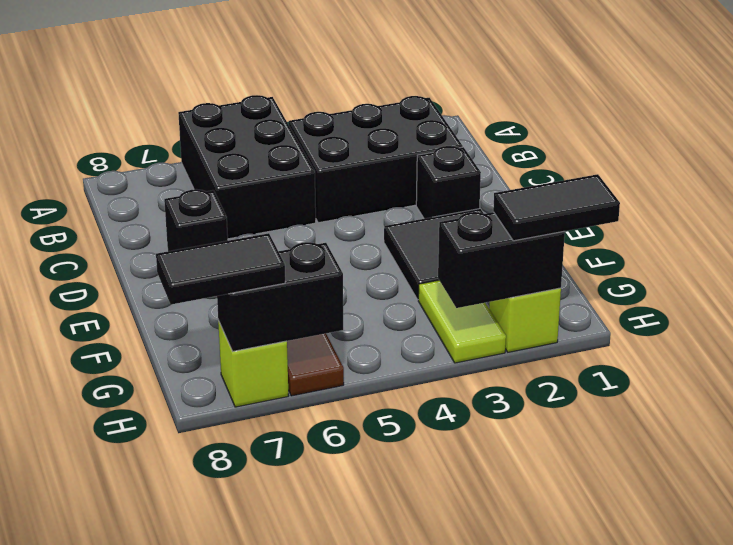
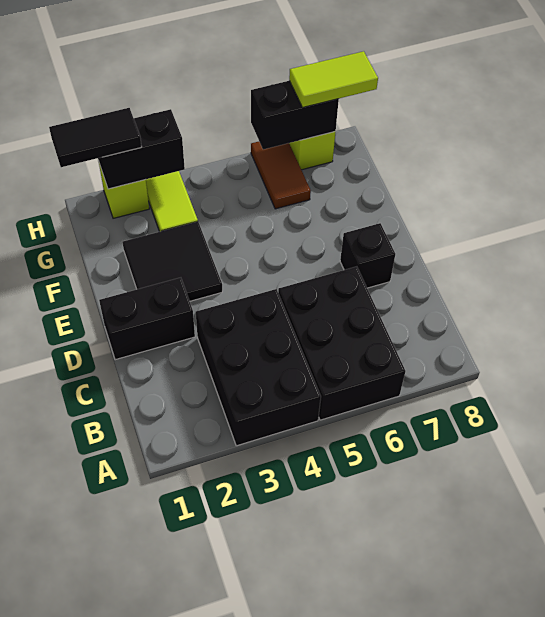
black brick B2:C4 level 1 -> black brick A3:C4 level 1
black brick D2 level 1 -> black brick D1:D2 level 1
black tile H7:H8 level 3 -> lime tile H7:H8 level 3

